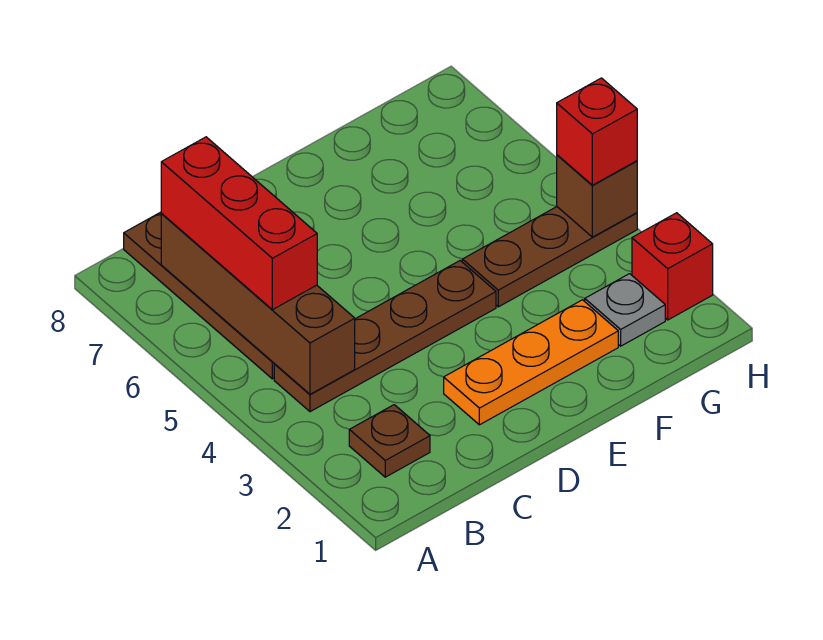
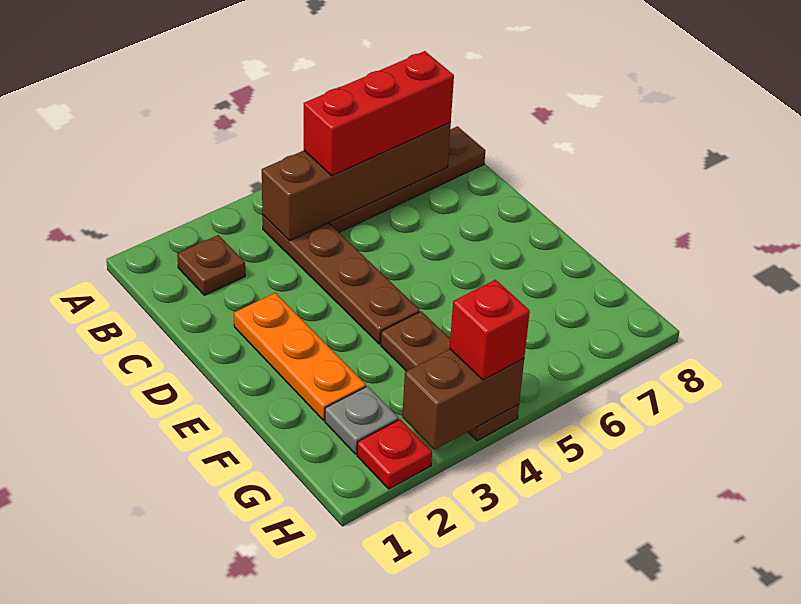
red brick H2 level 1 -> red plate H2 level 1
brown brick H4 level 2 -> brown brick H3:H4 level 2

